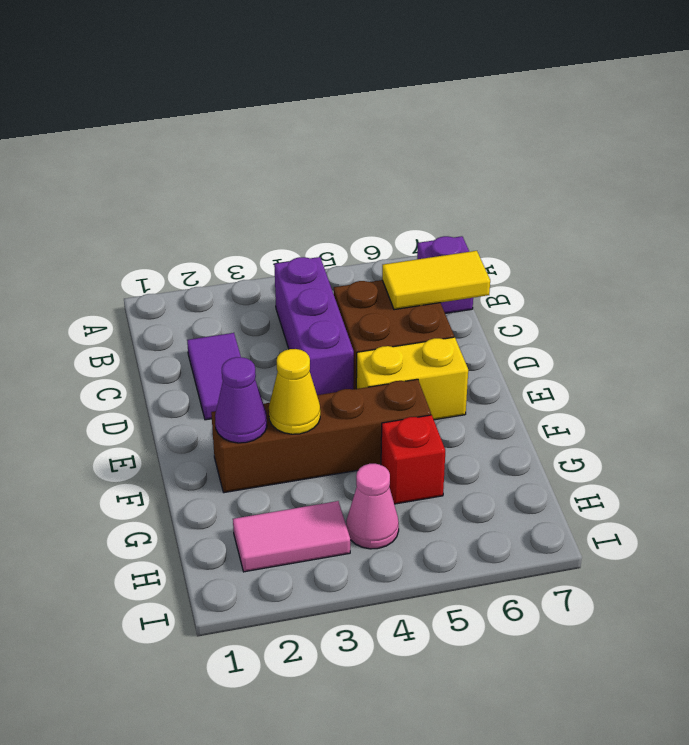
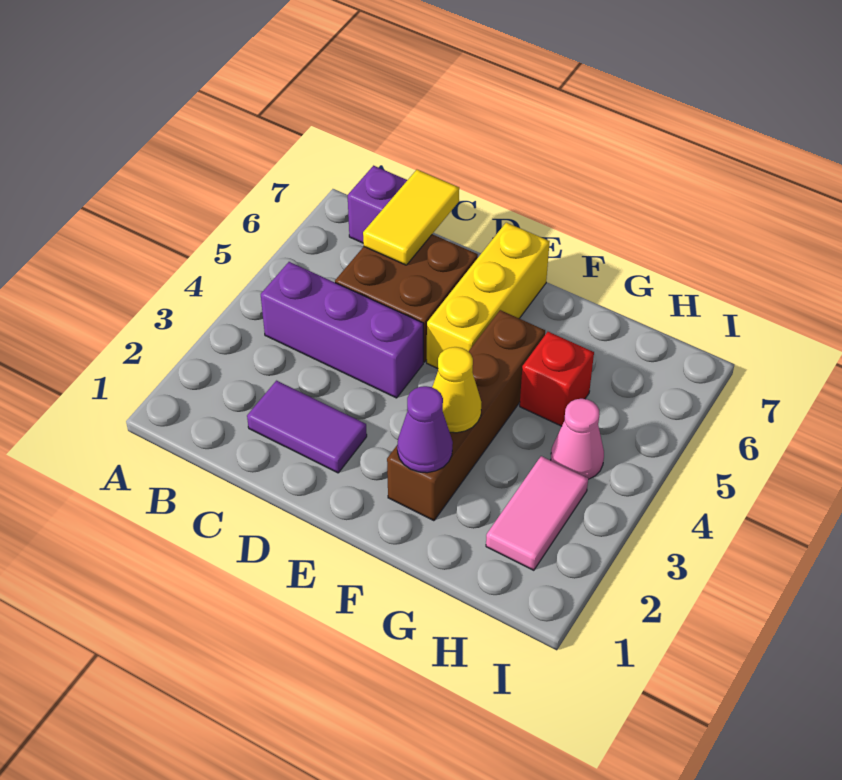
yellow brick E5:E6 level 1 -> yellow brick E5:E7 level 1

